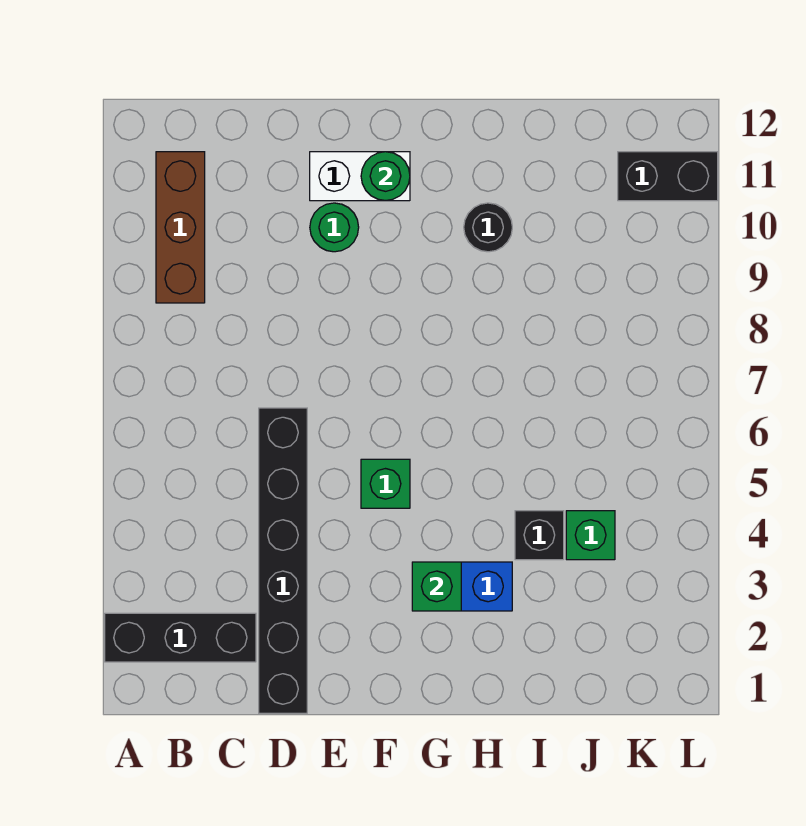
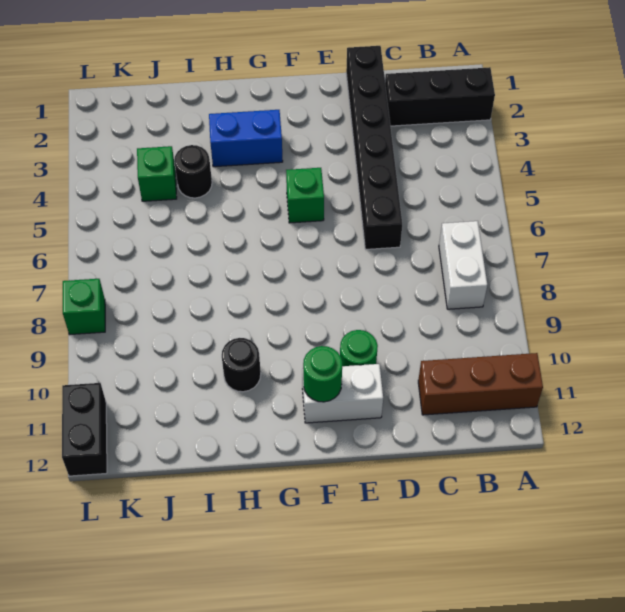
none -> white brick B7:B8 level 1
brown brick B9:B11 level 1 -> brown brick A11:C11 level 1
green brick G3 level 2 -> green brick L8 level 1
black brick I4 level 1 -> black round brick I4 level 1
black brick K11:L11 level 1 -> black brick L11:L12 level 1

